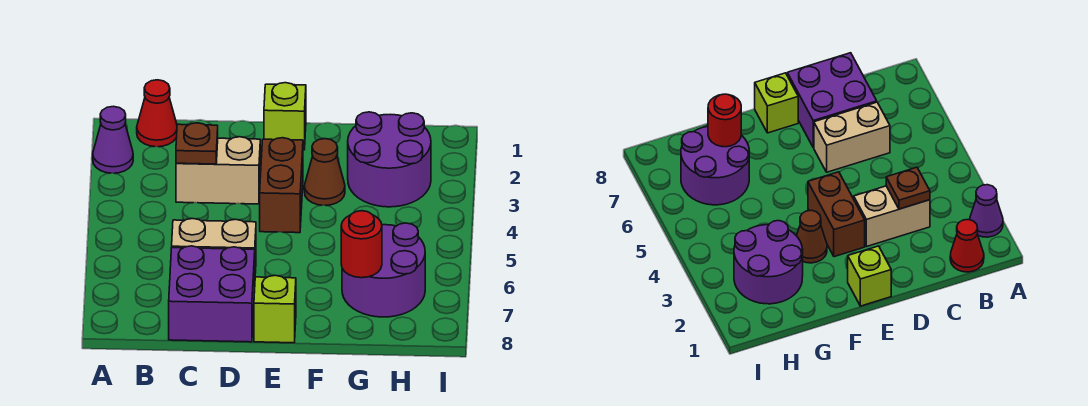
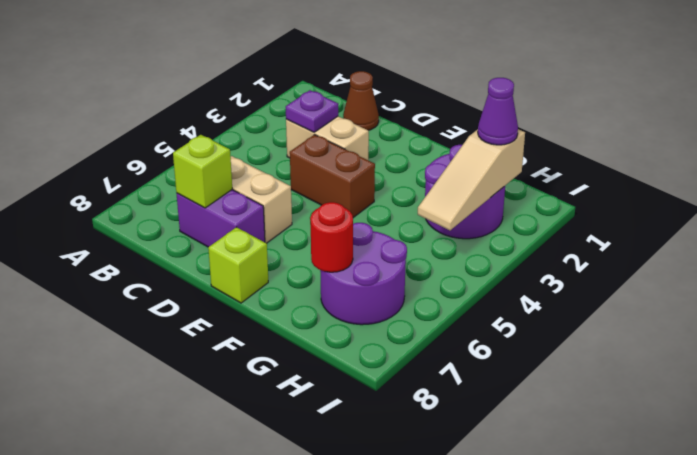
purple cone A2 level 1 -> purple cone H2 level 3
red cone B1 level 1 -> none
brown plate C3 level 2 -> purple plate C3 level 2
purple brick C7:D8 level 1 -> purple brick C7:D7 level 1
lime brick E1 level 1 -> lime brick C7 level 2
brown brick E3:E4 level 1 -> brown brick D4:E4 level 1
brown cone F3 level 1 -> brown cone C1 level 1
none -> tan slope H2:H4 level 2 top 2

